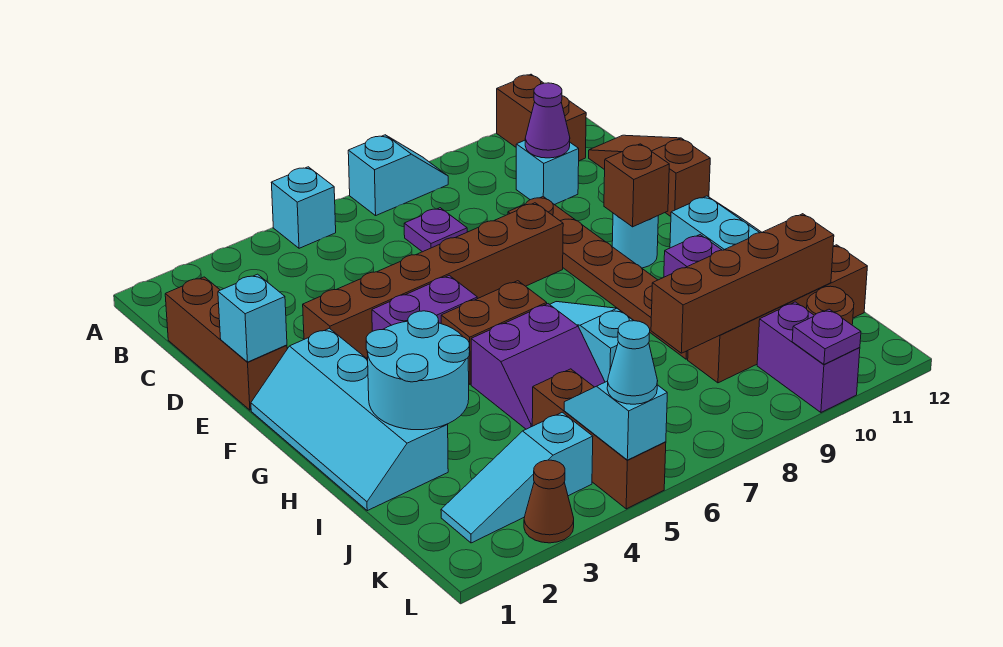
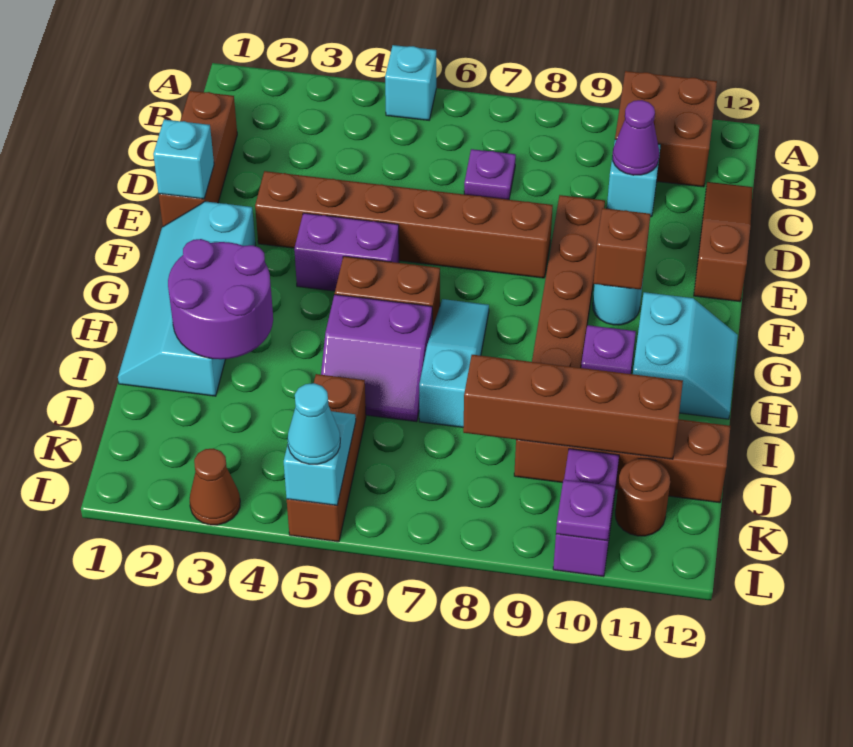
cyan slope A7:A8 level 1 top 7 -> none
brown brick A11:B11 level 1 -> brown brick A10:B11 level 1
cyan round brick H2:I3 level 2 -> purple round brick H2:I3 level 2
cyan slope K2:K4 level 1 top 4 -> none

